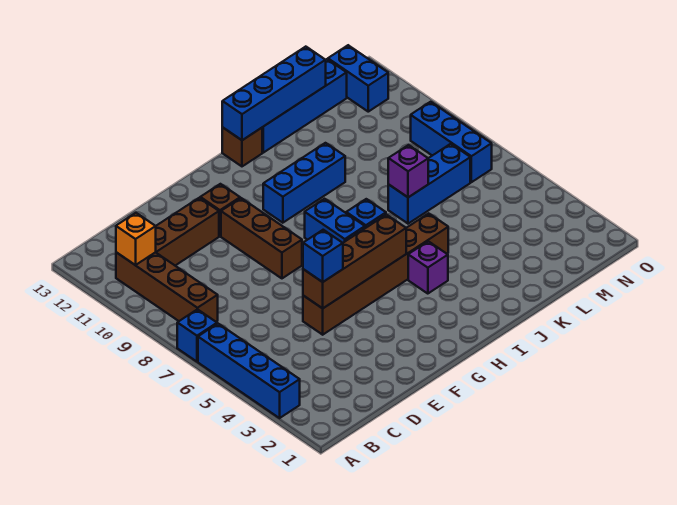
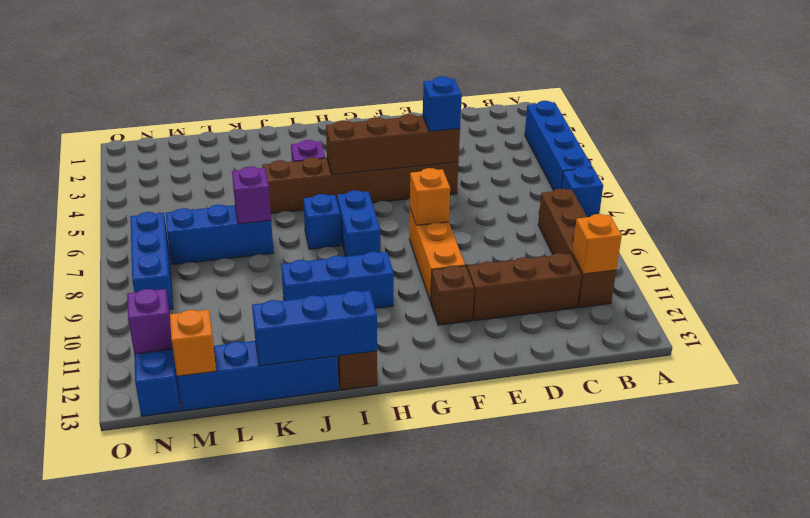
brown brick F8:F10 level 1 -> orange brick F8:F10 level 1
none -> orange brick F8 level 2
blue brick I13:L13 level 2 -> blue brick I13:K13 level 2
none -> orange brick M13 level 2
none -> purple brick N12 level 2

